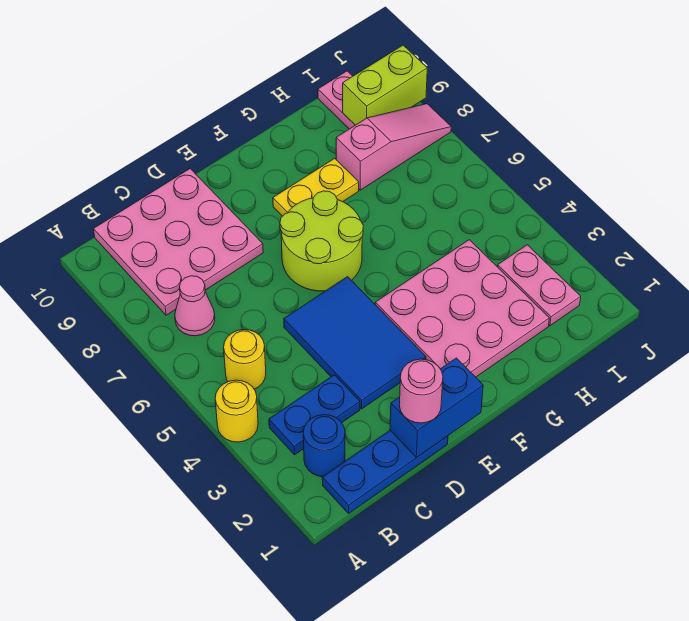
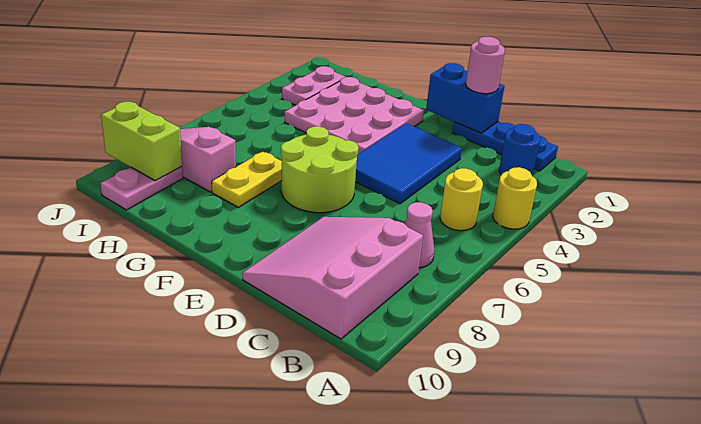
blue plate B3:C3 level 1 -> none
pink plate B8:D10 level 1 -> pink slope B8:D10 level 1 top B
yellow plate F8:G8 level 1 -> yellow plate G7:G8 level 1

